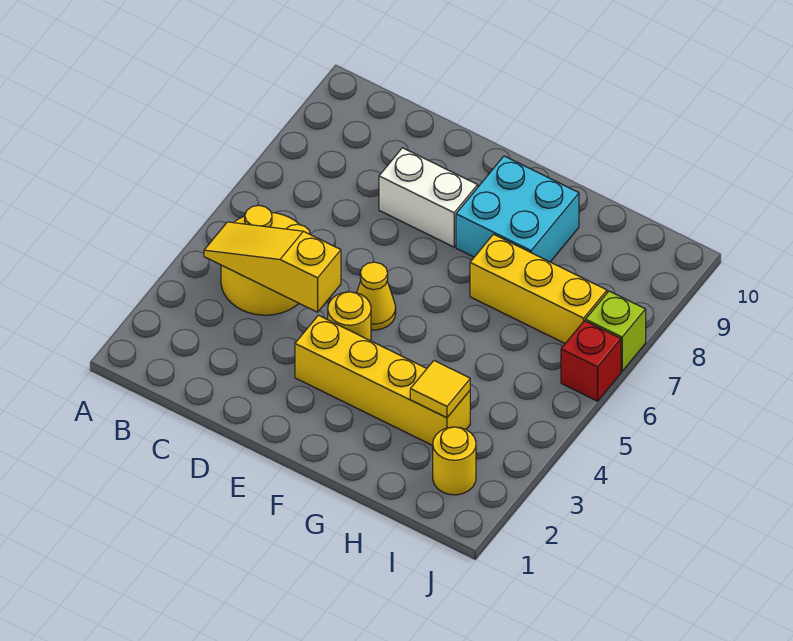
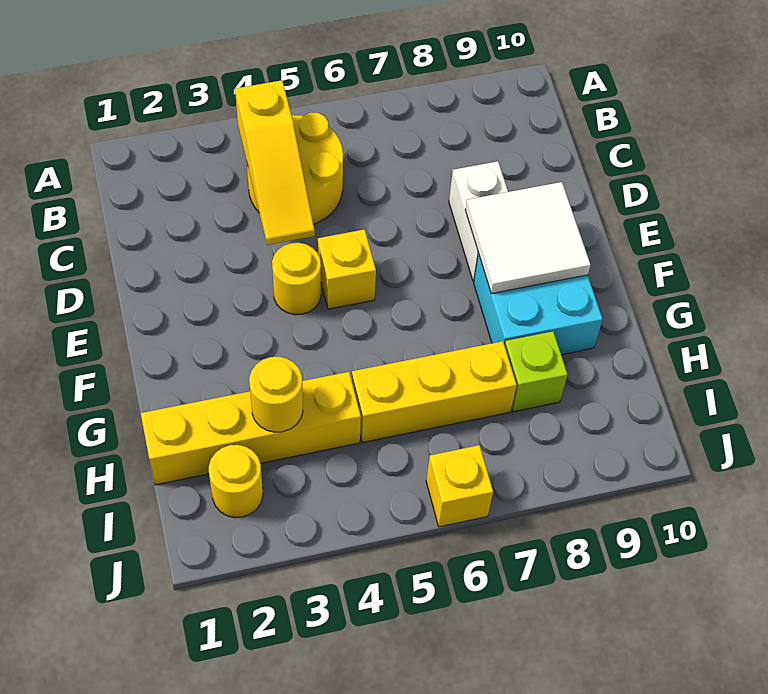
yellow slope B4:D4 level 2 top D -> yellow slope B4:D4 level 2 top B
yellow brick E3:H3 level 1 -> yellow brick H1:H4 level 1
yellow cone E5 level 1 -> yellow brick E5 level 1
none -> white tile E8:F9 level 2
yellow brick G7:I7 level 1 -> yellow brick H5:H7 level 1
yellow tile H3 level 2 -> yellow round brick H3 level 2
red brick J6 level 1 -> yellow brick J6 level 1
lime brick J7 level 1 -> lime brick H8 level 1

